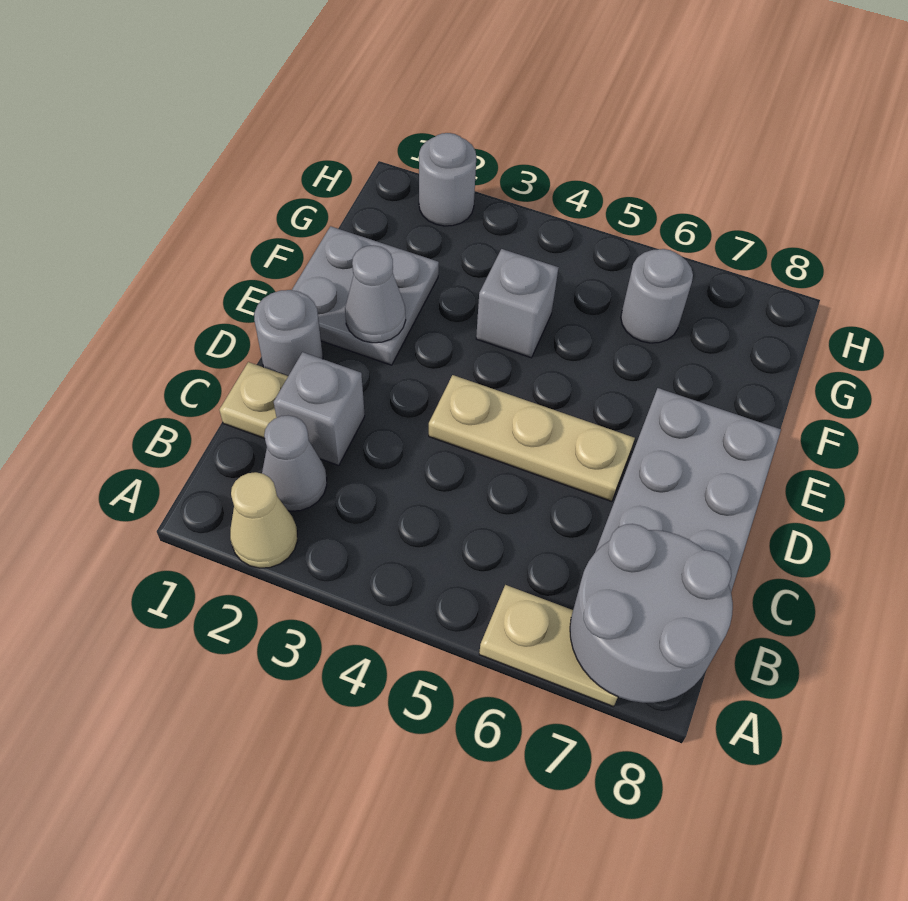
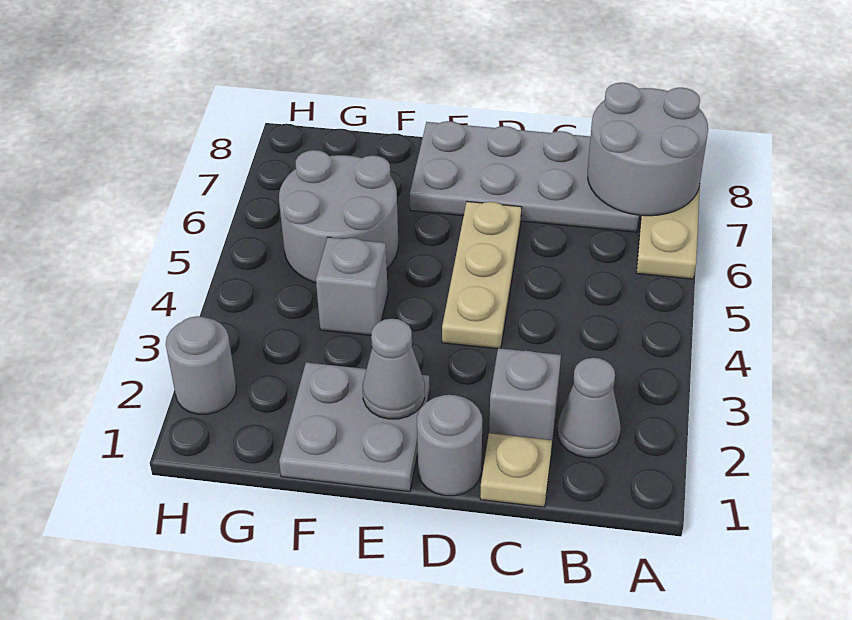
tan cone A2 level 1 -> none
grey round brick G6 level 1 -> grey round brick F5:G6 level 1

